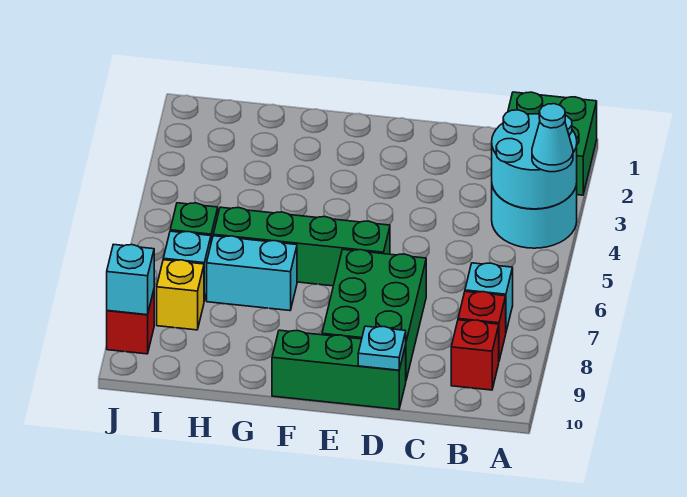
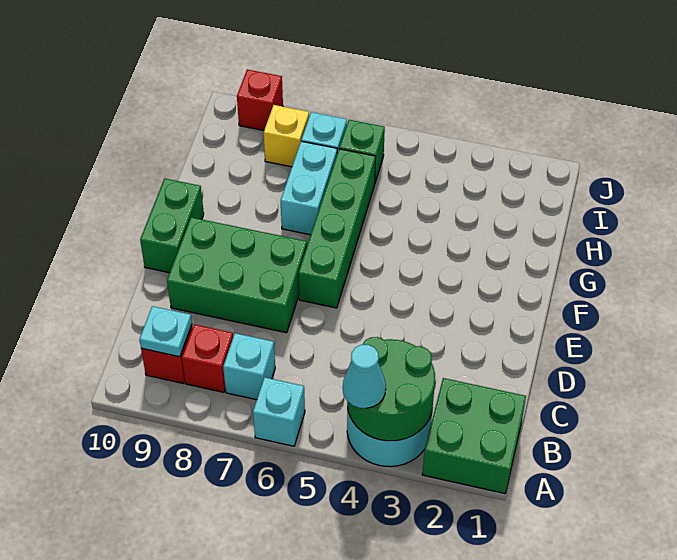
cyan round brick A3:B4 level 2 -> green round brick A3:B4 level 2
green brick D10:F10 level 1 -> green brick E10:F10 level 1
cyan plate D10 level 2 -> cyan plate B9 level 2
cyan brick J9 level 2 -> cyan brick A6 level 1

